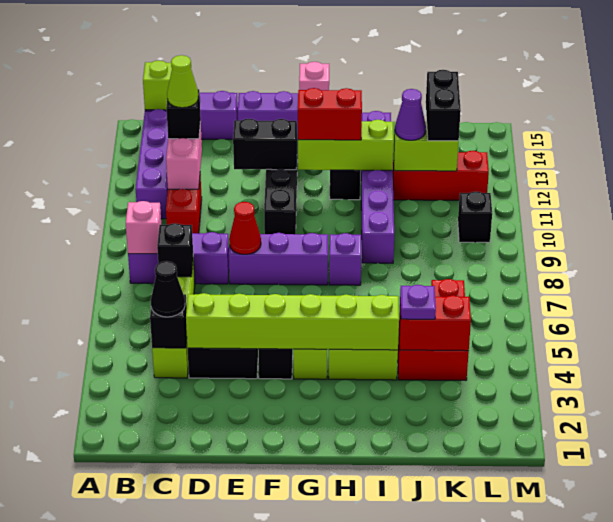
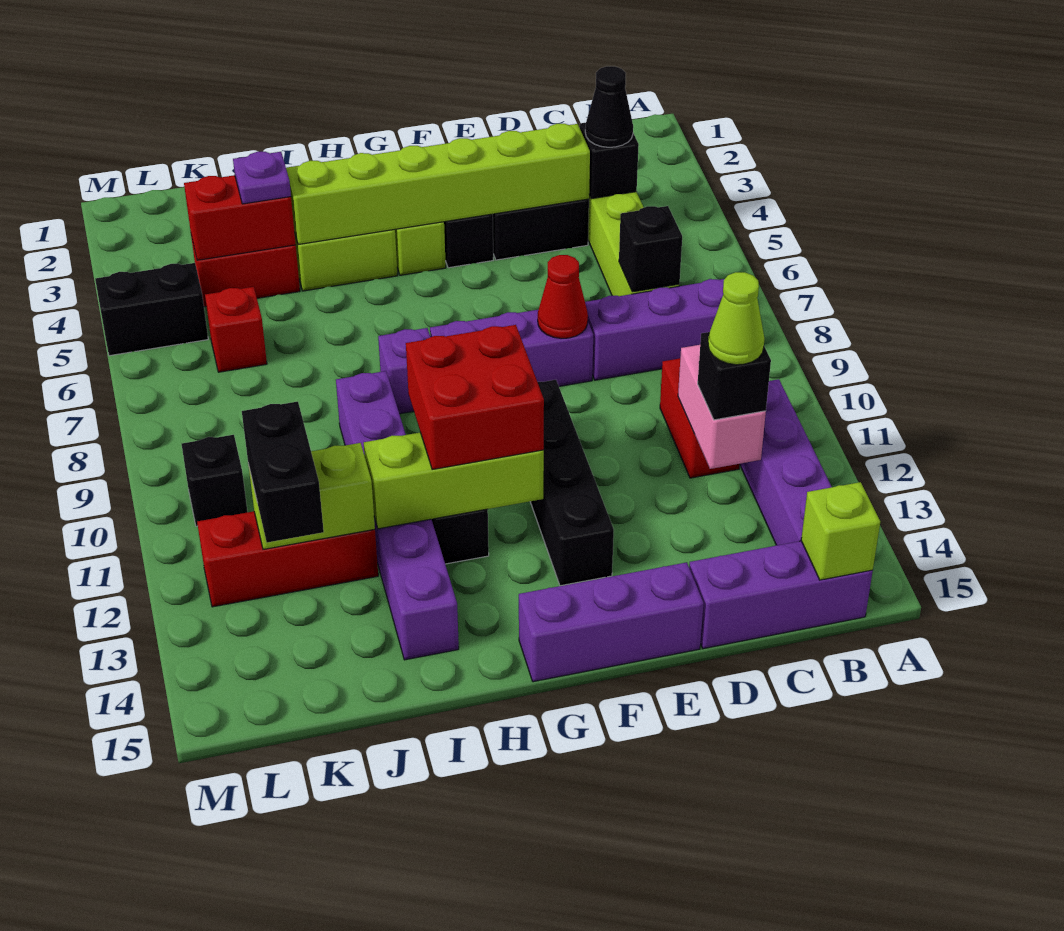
pink brick B8 level 2 -> none
black brick E12:F12 level 2 -> black brick L5:M5 level 1
red brick G12:H12 level 3 -> red brick G11:H12 level 3
pink brick G15 level 2 -> none
purple cone J12 level 3 -> none

